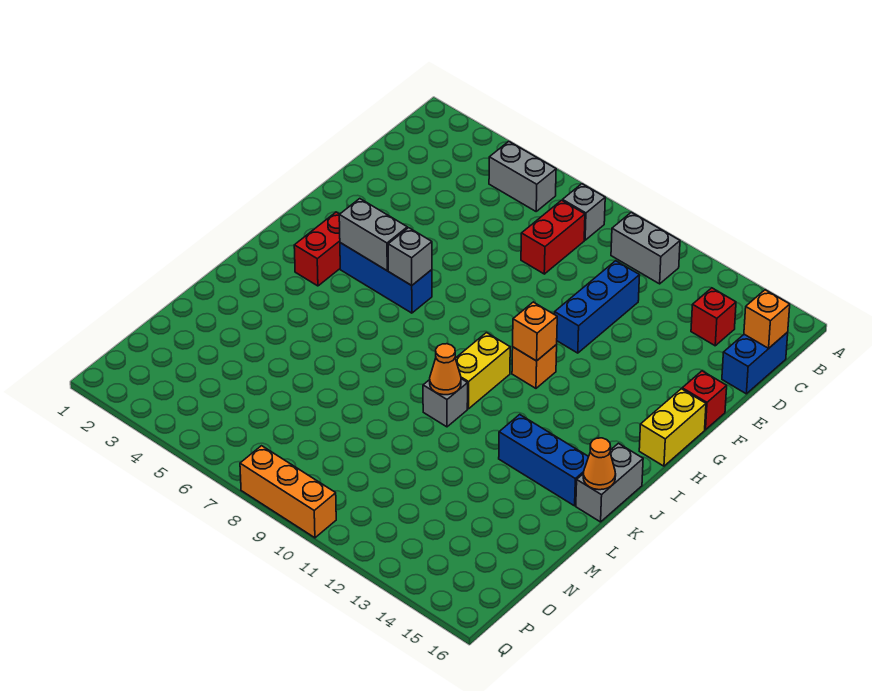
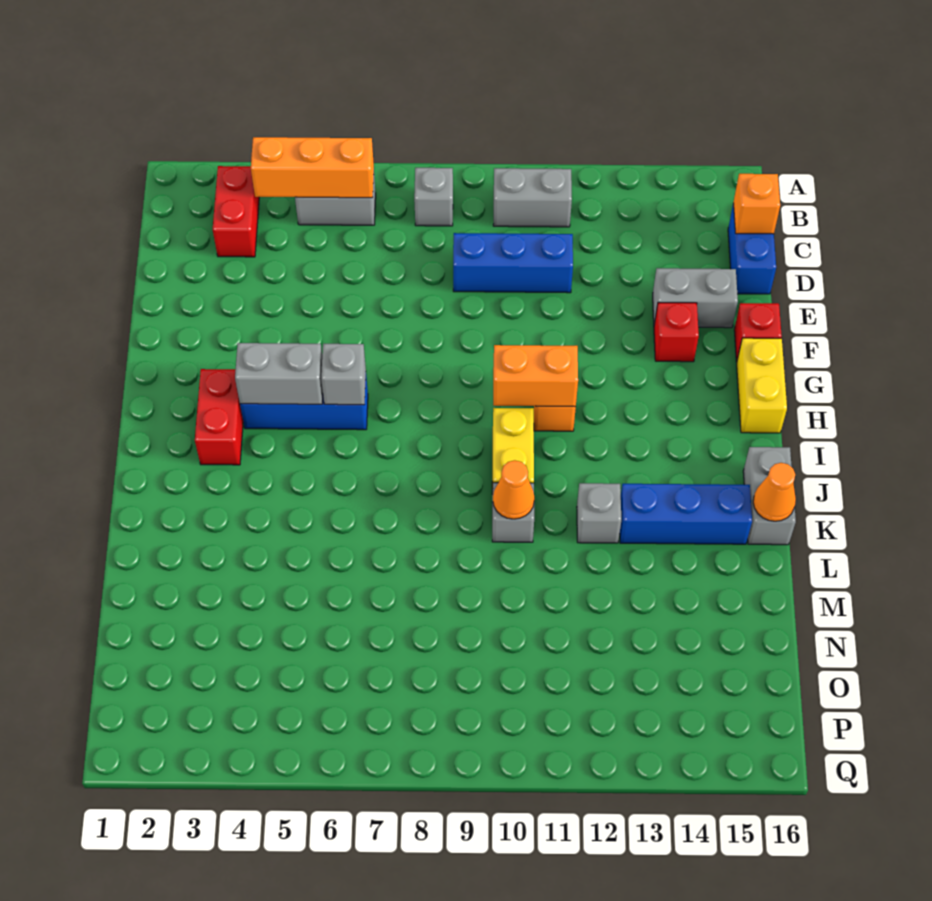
red brick C8:D8 level 1 -> red brick B3:C3 level 1
red brick C14 level 1 -> red brick F14 level 1
blue brick D11:F11 level 1 -> blue brick D9:D11 level 1
none -> grey brick E14:E15 level 1
orange brick H11 level 2 -> orange brick H10:H11 level 2
none -> grey brick K12 level 1
orange brick Q8:Q10 level 1 -> orange brick B4:B6 level 2

